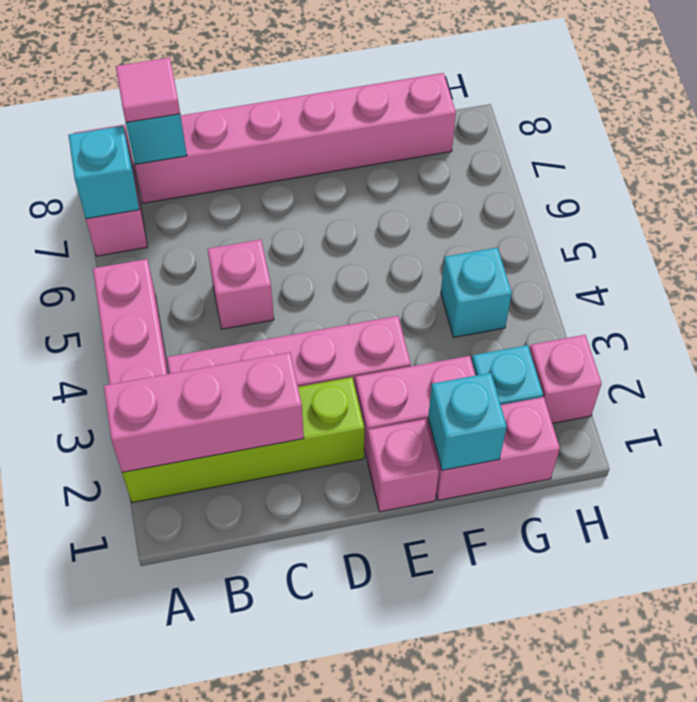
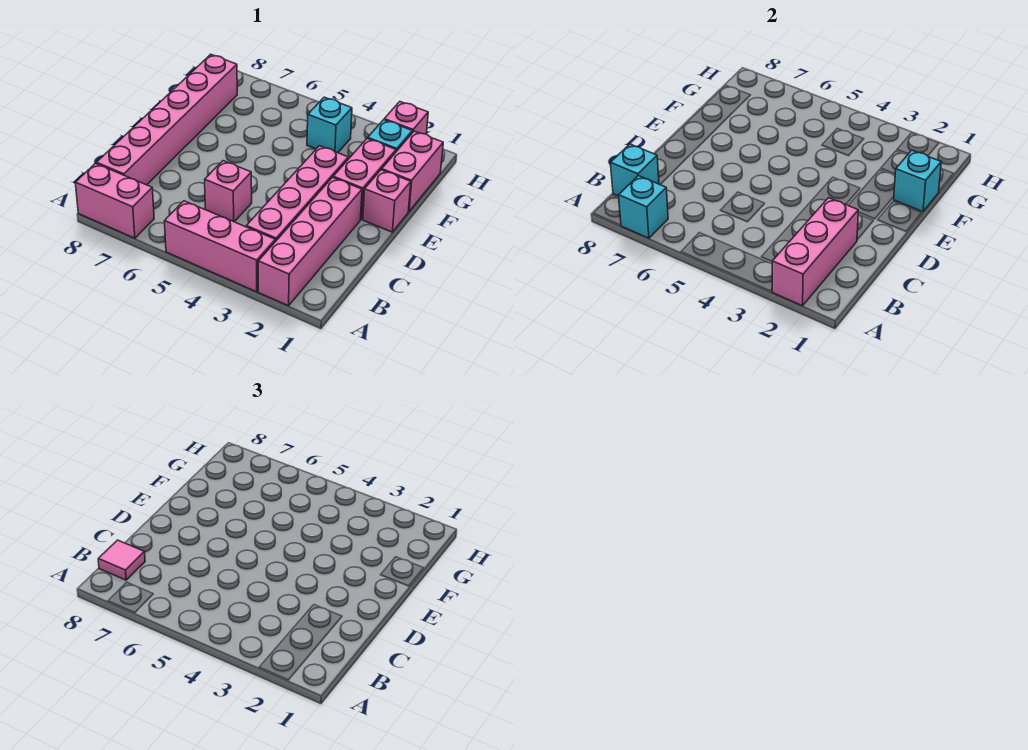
lime brick A2:D2 level 1 -> pink brick A2:D2 level 1

